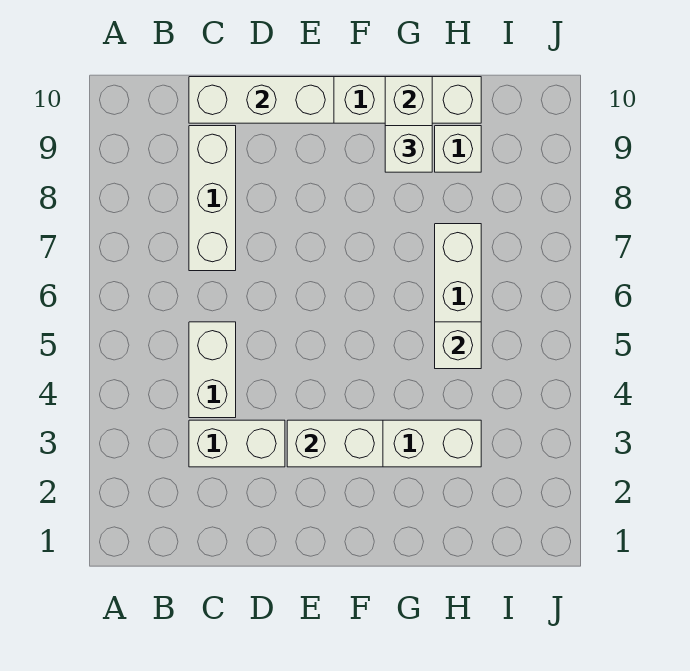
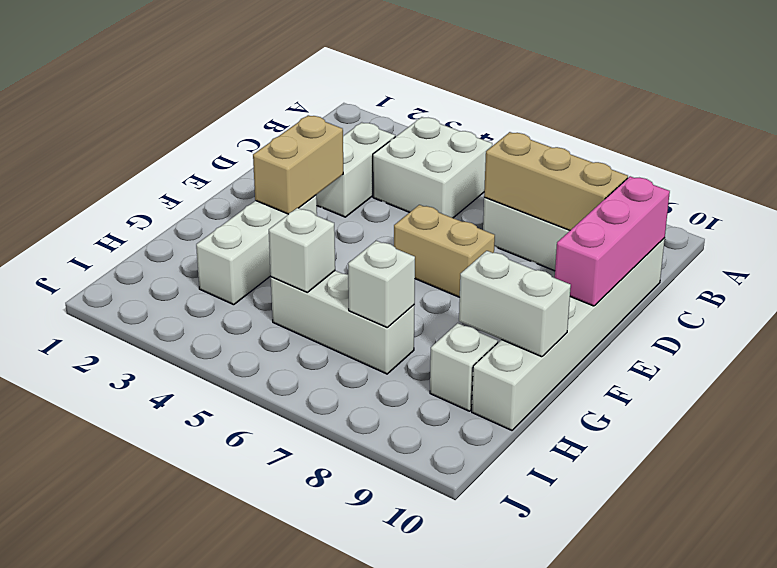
white brick C4:C5 level 1 -> white brick B4:C5 level 1
none -> tan brick C7:C9 level 2
white brick C10:E10 level 2 -> pink brick C10:E10 level 2
white brick E3:F3 level 2 -> tan brick E3:F3 level 2
none -> tan brick E6:E7 level 1
white brick G9 level 3 -> white brick H7 level 2

